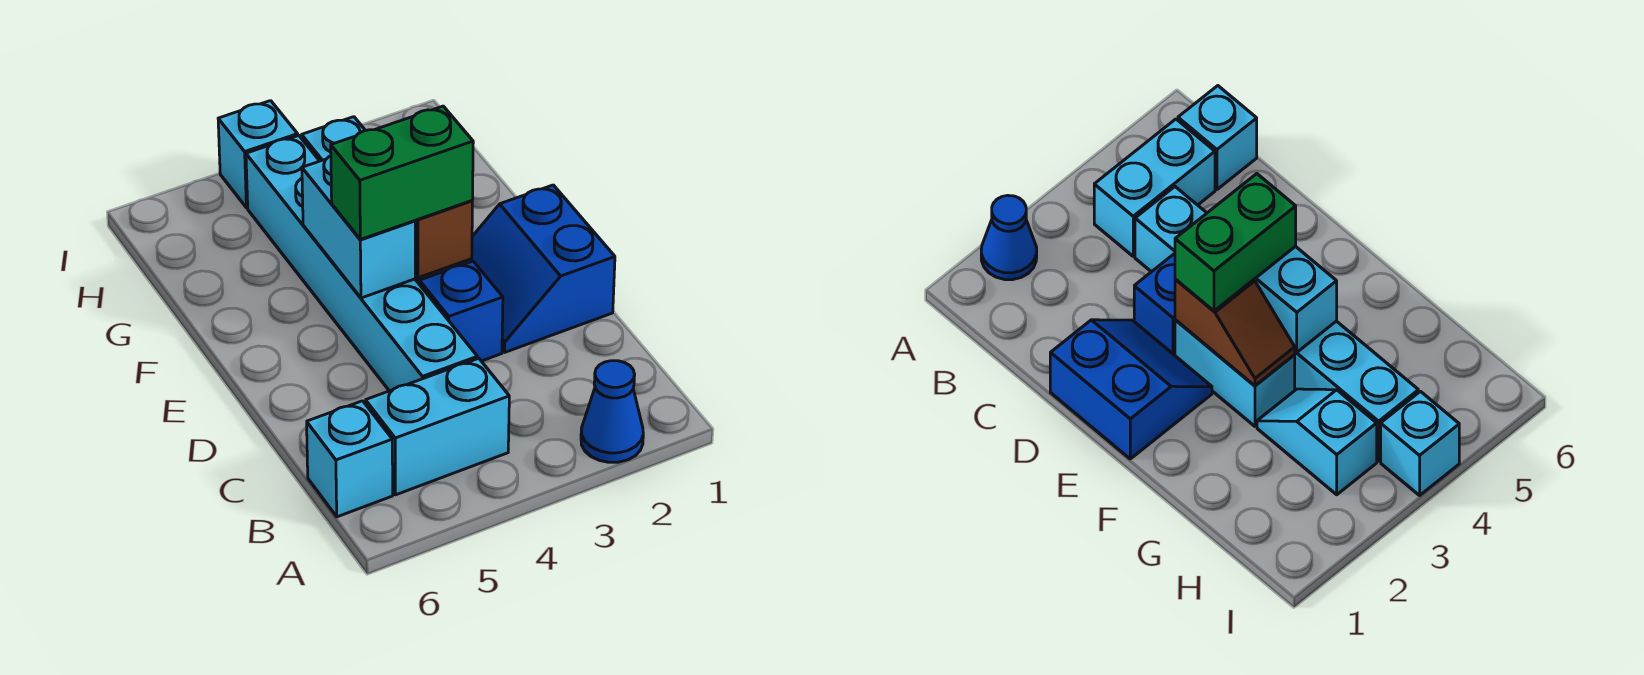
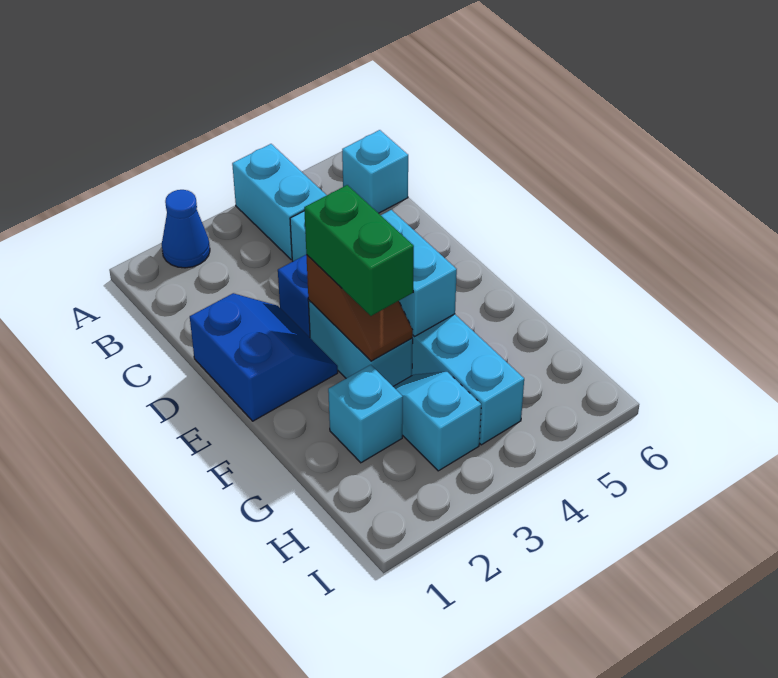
cyan brick B4:B5 level 1 -> cyan brick A4:B4 level 1
green brick E3:E4 level 3 -> green brick E3:F3 level 3
cyan brick I4 level 1 -> cyan brick G2 level 1

